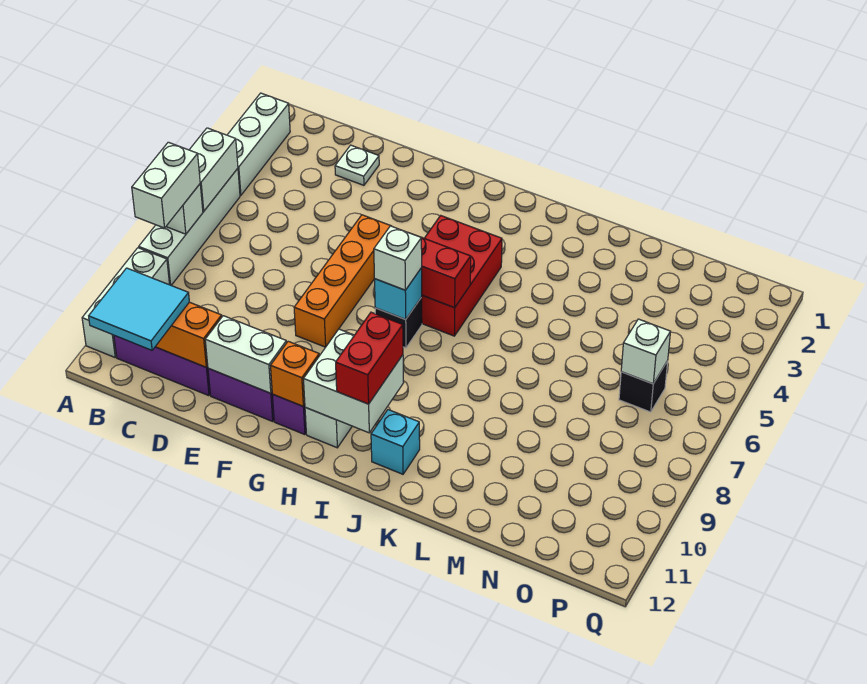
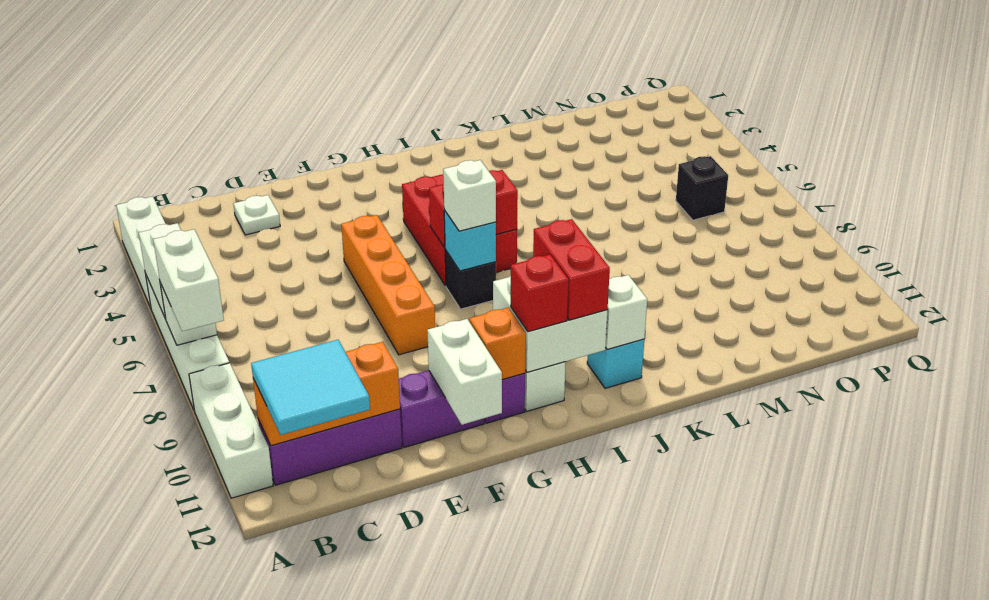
white brick E11:F11 level 2 -> white brick F11:F12 level 2
none -> red brick H11 level 3
white brick O6 level 2 -> white brick J11 level 2

